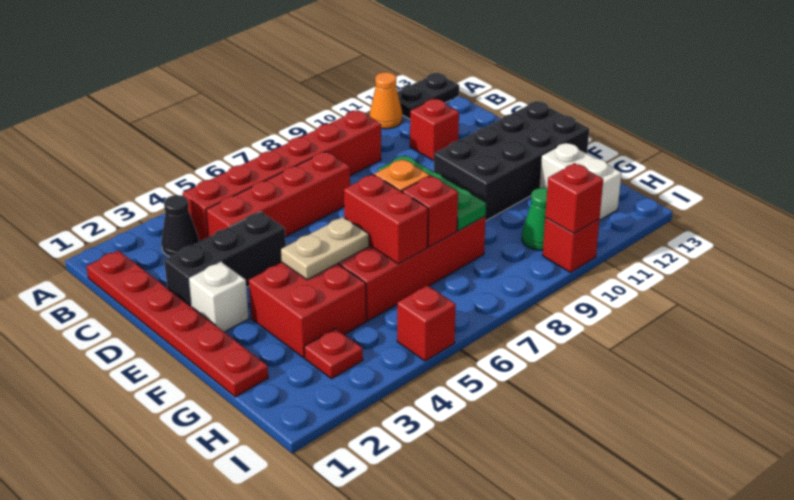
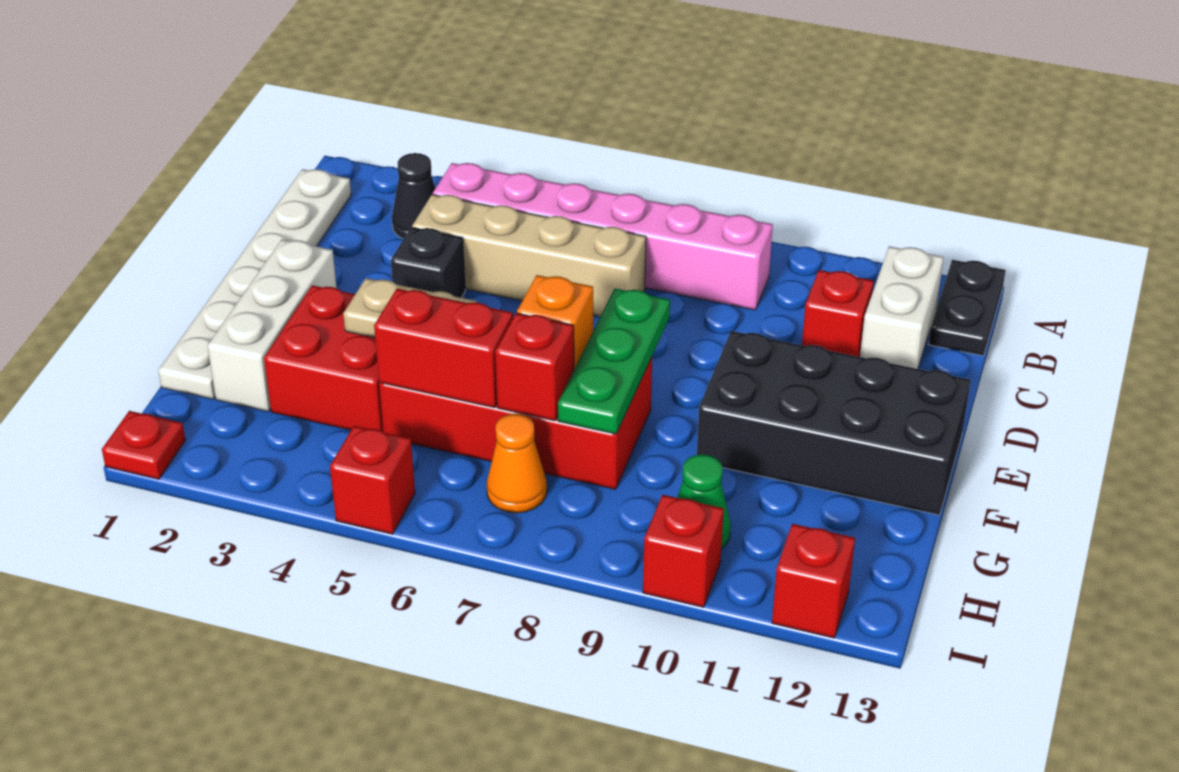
orange cone A11 level 1 -> orange cone H7 level 1
black plate A12:A13 level 1 -> black plate A13:B13 level 1
red plate B1:G1 level 1 -> white plate B1:G1 level 1
red brick B4:B9 level 1 -> pink brick B4:B9 level 1
red brick C4:C7 level 1 -> tan brick C4:C7 level 1
black brick D2:D4 level 1 -> black brick D4 level 1
white brick E2 level 1 -> white brick E2:G2 level 1
red brick F6:G6 level 2 -> red brick G5:G6 level 2
white brick G12:H12 level 1 -> white brick B12:C12 level 1
red plate H3 level 1 -> red plate I1 level 1
red brick I10 level 2 -> red brick I12 level 1

